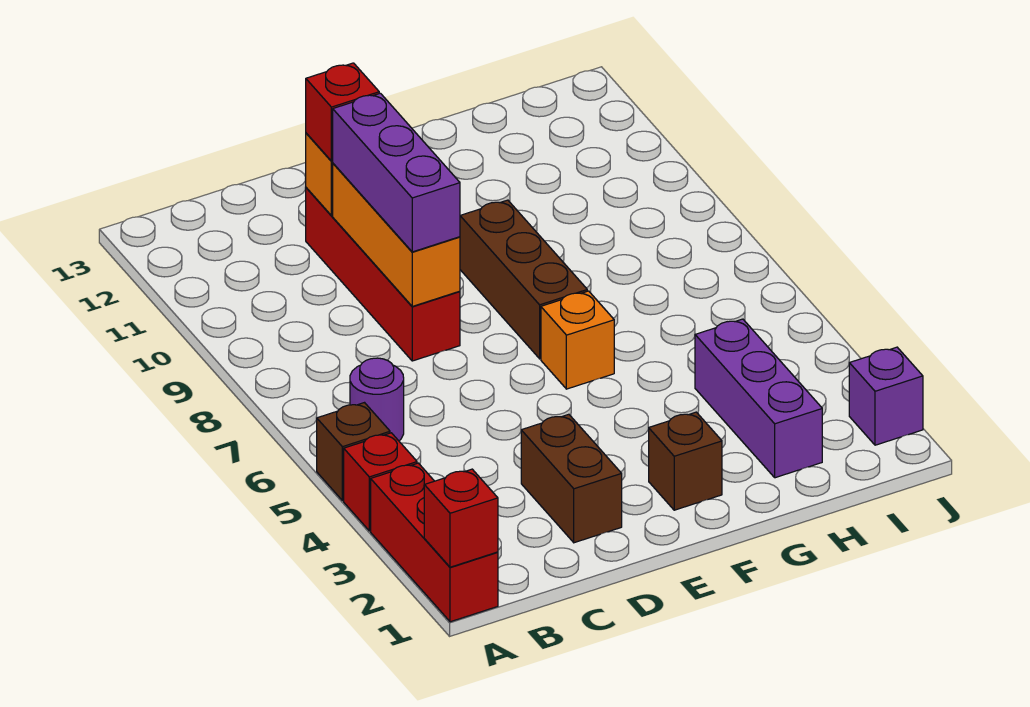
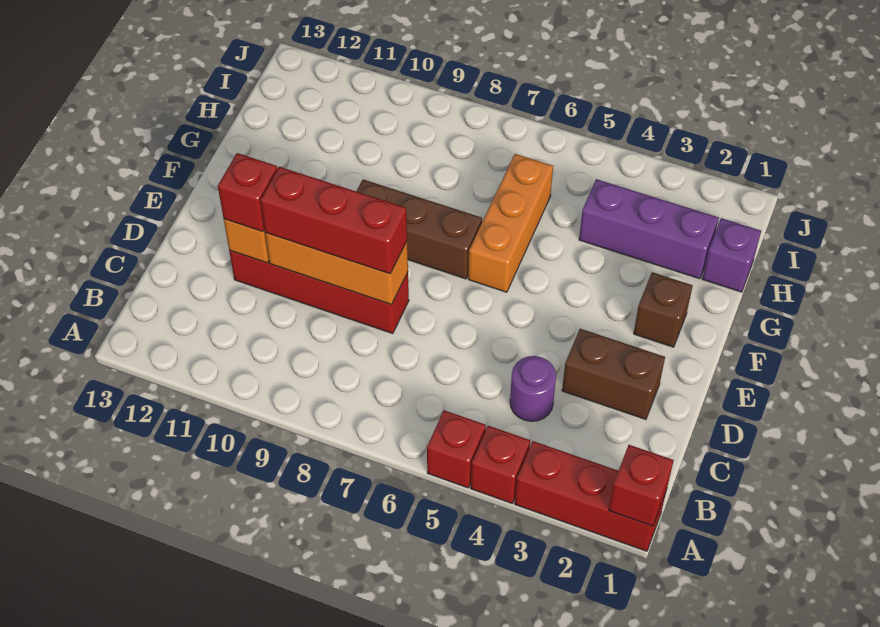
brown brick A5 level 1 -> red brick A5 level 1
purple round brick B6 level 1 -> purple round brick C4 level 1
purple brick D8:D10 level 3 -> red brick D8:D10 level 3
orange brick F6 level 1 -> orange brick F6:H6 level 1
purple brick J2 level 1 -> purple brick H1 level 1

